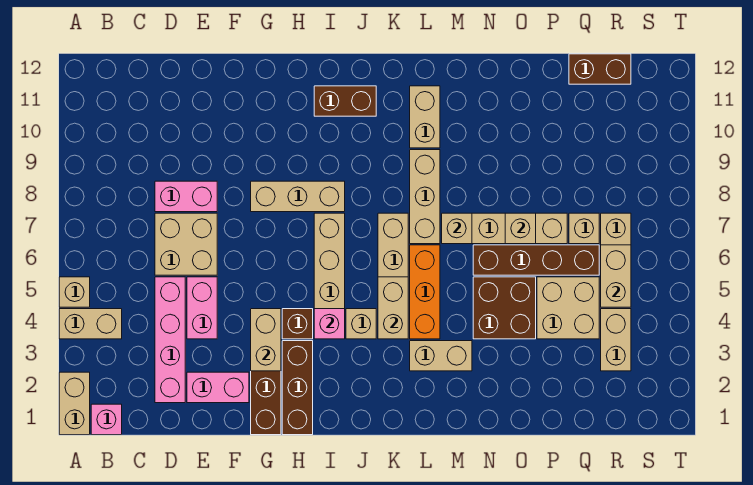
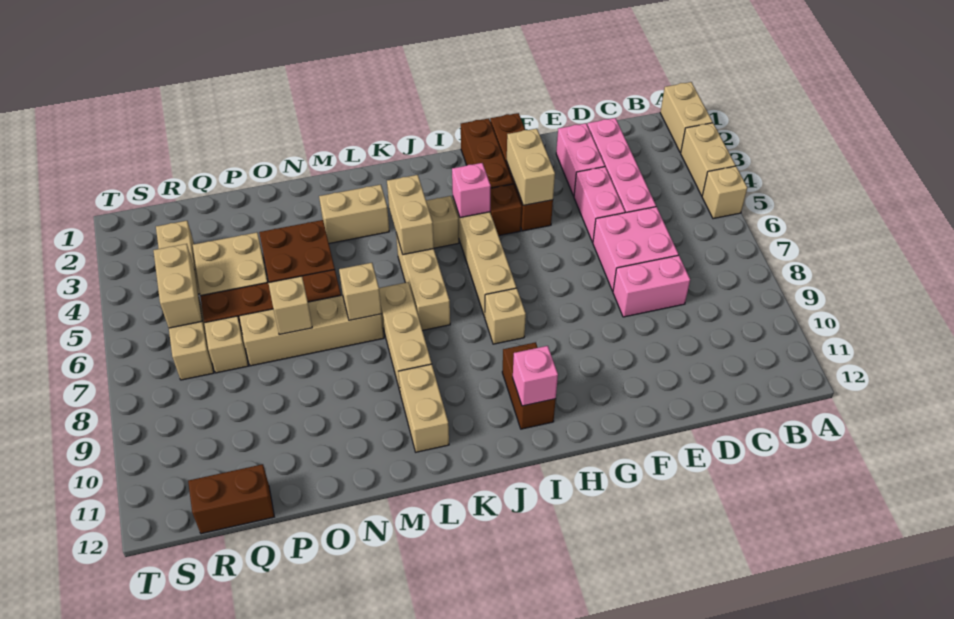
tan brick A4:B4 level 1 -> tan brick A3:A4 level 1
pink brick B1 level 1 -> pink brick I11 level 2
tan brick D6:E7 level 1 -> pink brick D6:E7 level 1
pink brick E2:F2 level 1 -> pink brick E2:E3 level 1
tan brick G8:I8 level 1 -> tan brick I8 level 1
brown brick I11:J11 level 1 -> brown brick I10:I11 level 1
orange brick L4:L6 level 1 -> none

